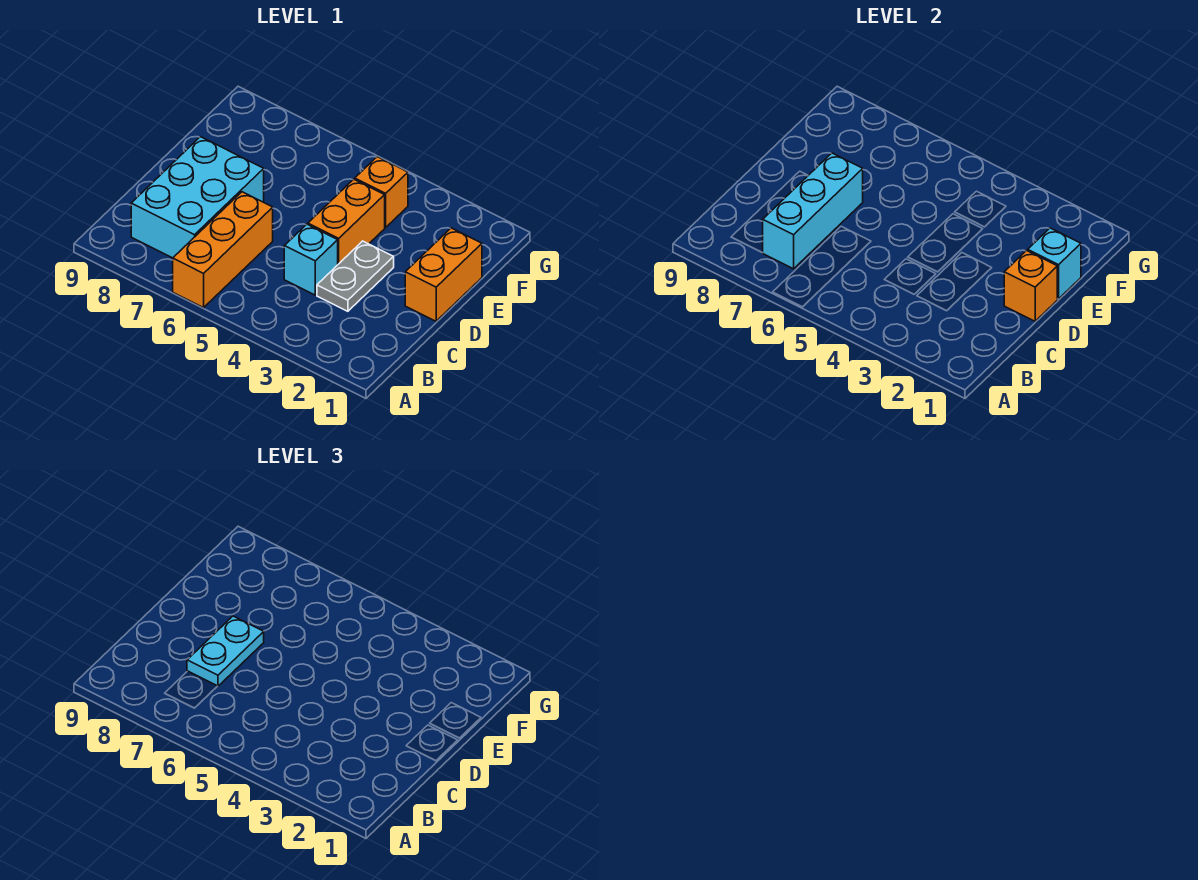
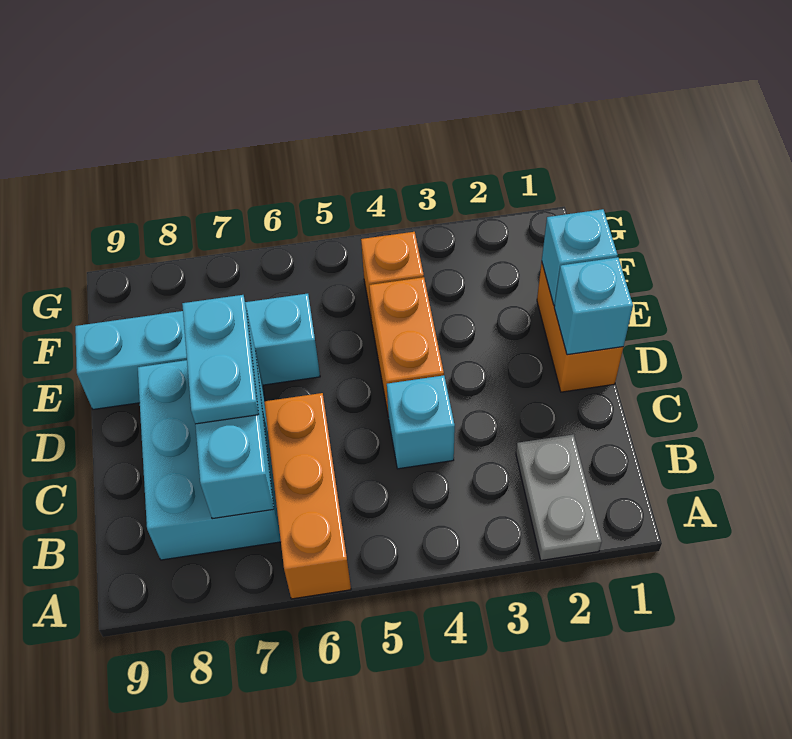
grey plate C3:D3 level 1 -> grey plate A2:B2 level 1
orange brick D1 level 2 -> cyan brick D1 level 2
none -> cyan brick E6:E9 level 1

